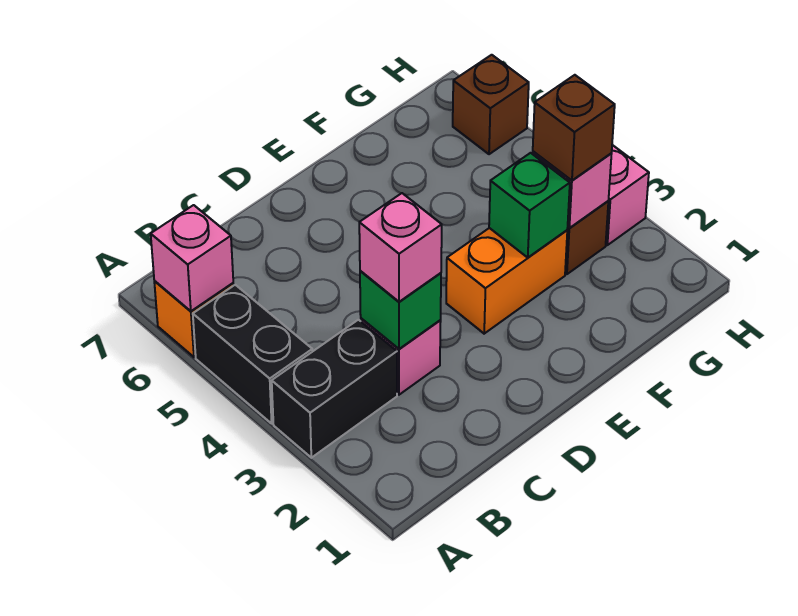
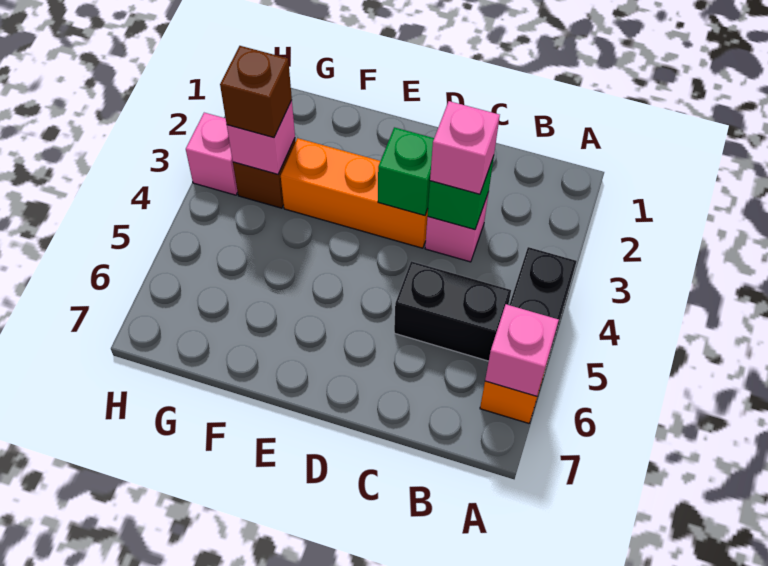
black brick A3:B3 level 1 -> black brick B5:C5 level 1
orange brick E3:F3 level 1 -> orange brick D3:F3 level 1
green brick F3 level 2 -> green brick D3 level 2
brown brick H6 level 1 -> none

